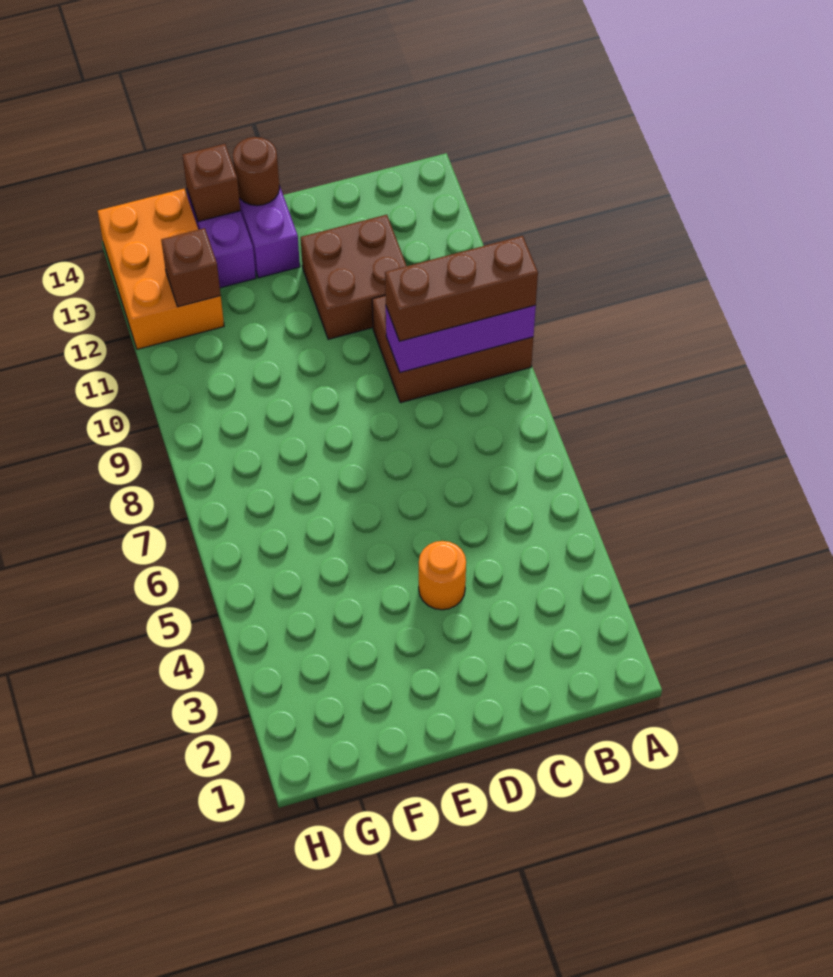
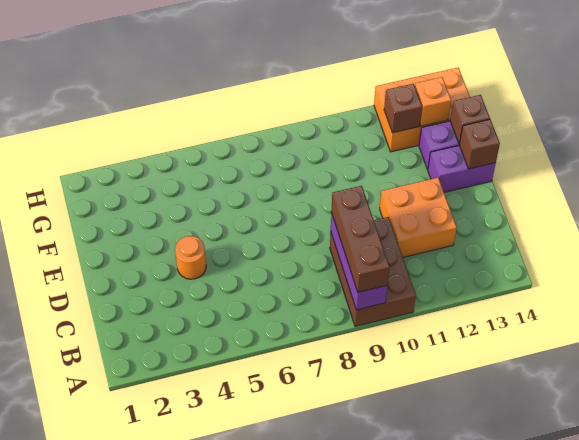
brown brick C11:D12 level 1 -> orange brick C11:D12 level 1
brown round brick E14 level 2 -> brown brick E14 level 2
none -> orange brick G13 level 2

